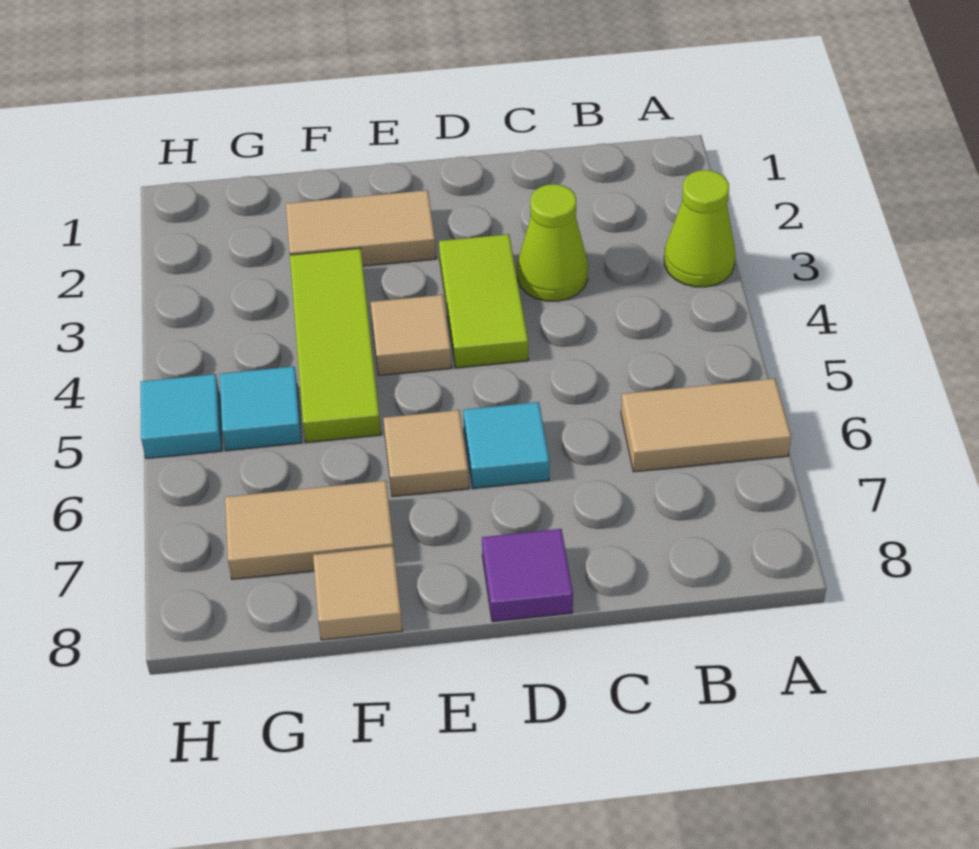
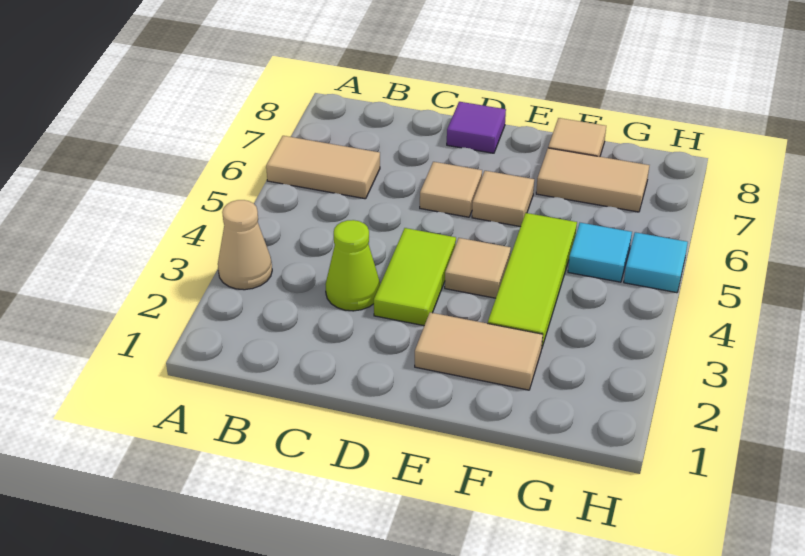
lime cone A3 level 1 -> tan cone A3 level 1
cyan tile D6 level 1 -> tan tile D6 level 1

